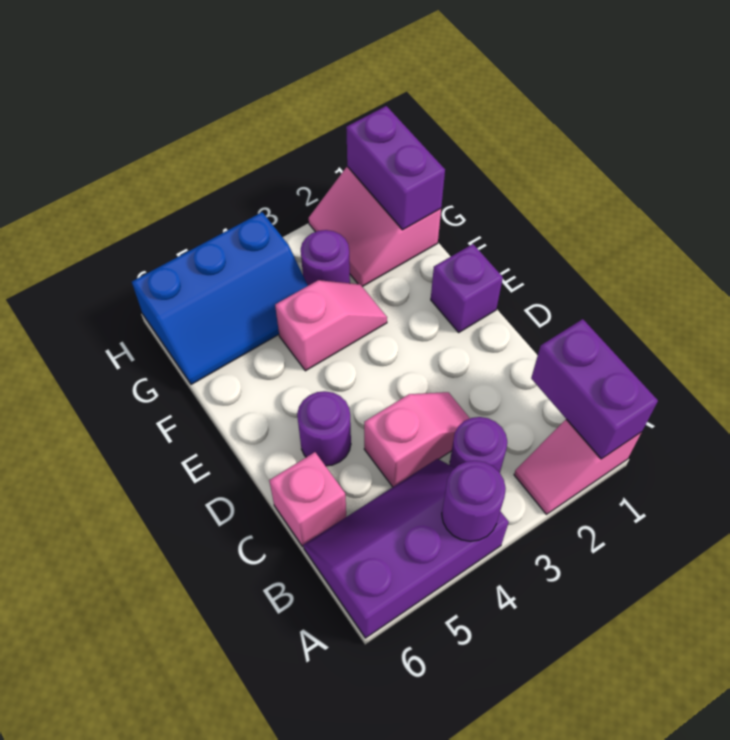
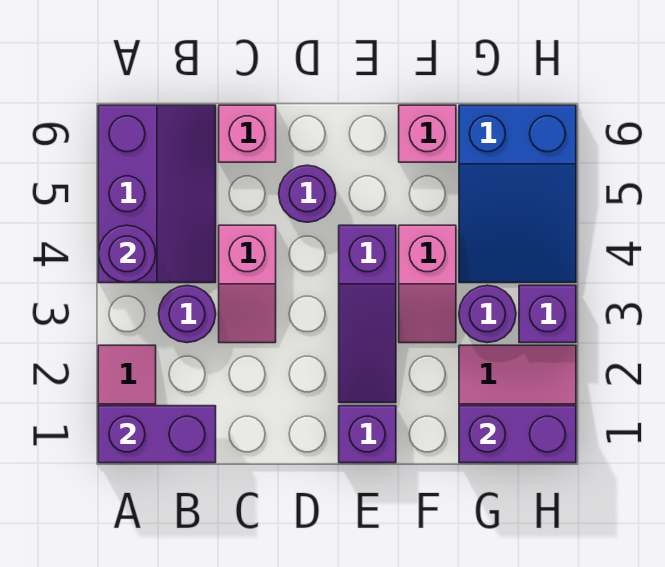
none -> purple slope E2:E4 level 1 top 4
none -> pink brick F6 level 1
blue slope G4:H6 level 1 top H -> blue slope G4:H6 level 1 top 6
none -> purple brick H3 level 1

